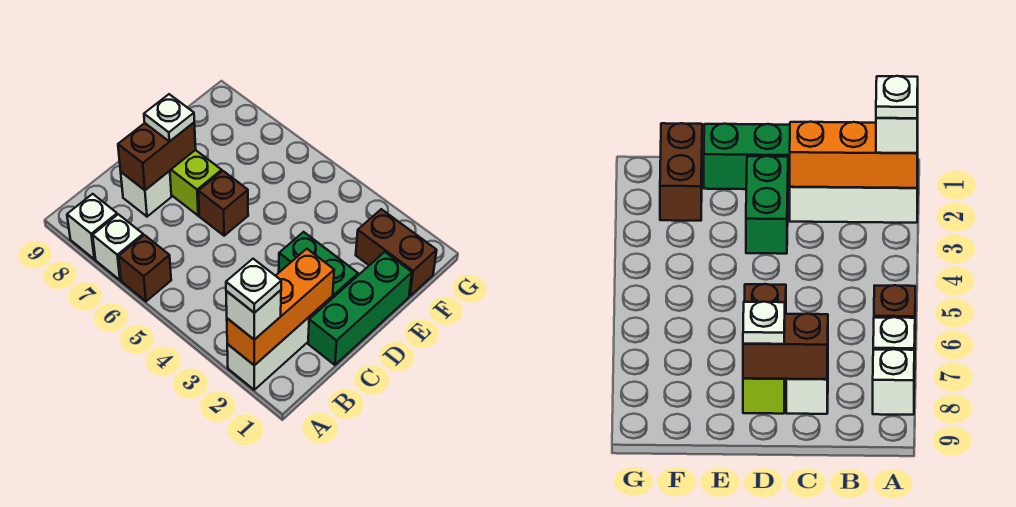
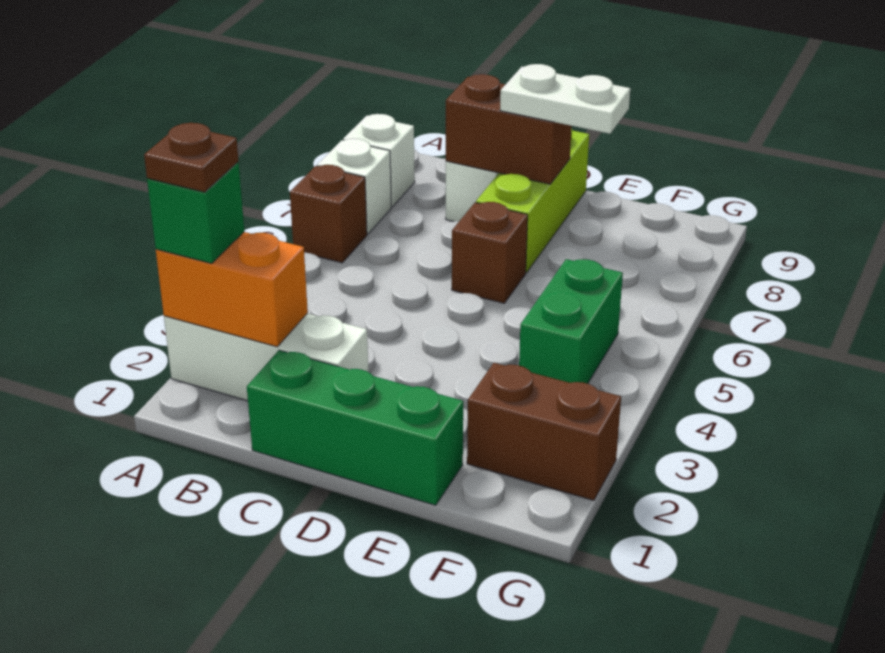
orange brick A2:C2 level 2 -> orange brick A2:B2 level 2
white brick A2 level 3 -> green brick A2 level 3
white plate A2 level 4 -> brown plate A2 level 4
green brick D2:D3 level 1 -> green brick F4:F5 level 1
lime brick D7:D8 level 1 -> lime brick D7:D9 level 1
white plate D8 level 3 -> white plate D8:E8 level 3
brown brick F1:F2 level 1 -> brown brick F2:G2 level 1

